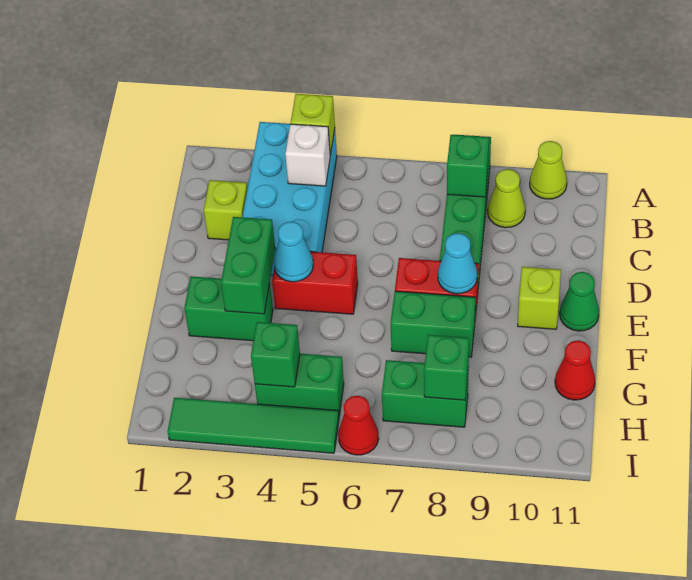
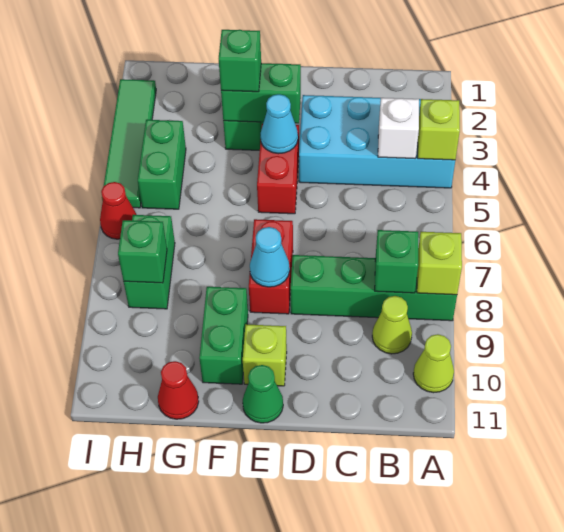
lime brick C2 level 1 -> lime brick A8 level 2
green brick F7:F8 level 1 -> green brick F9:F10 level 1
green brick H4 level 2 -> green brick F3 level 3

